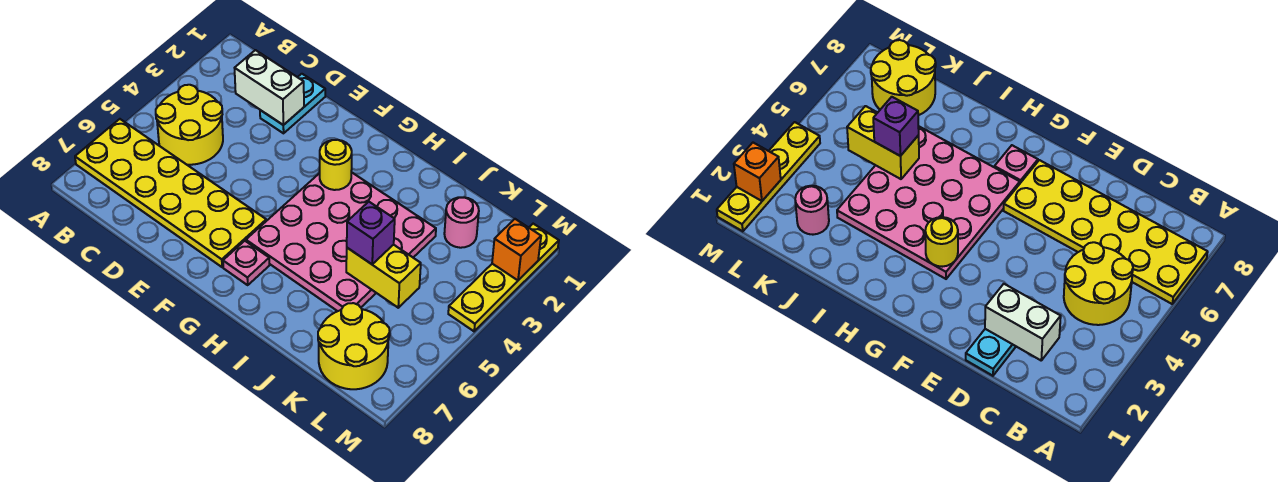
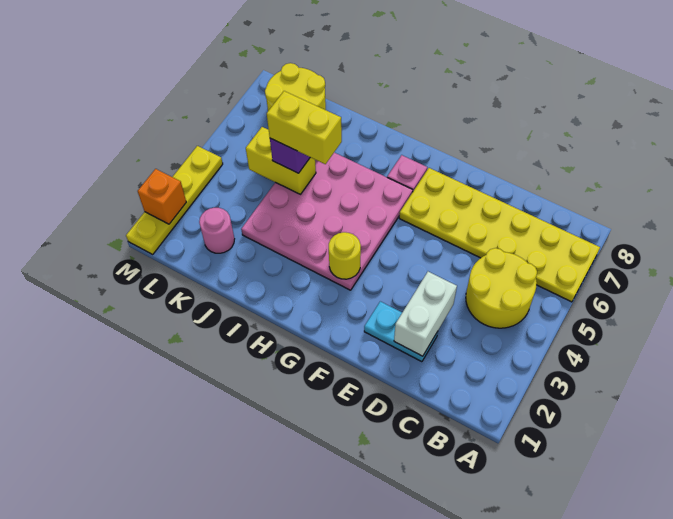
white brick C2:D2 level 2 -> white brick D2:D3 level 2
cyan plate D1:D2 level 1 -> cyan plate D2:E2 level 1
none -> yellow brick I5:J5 level 4

